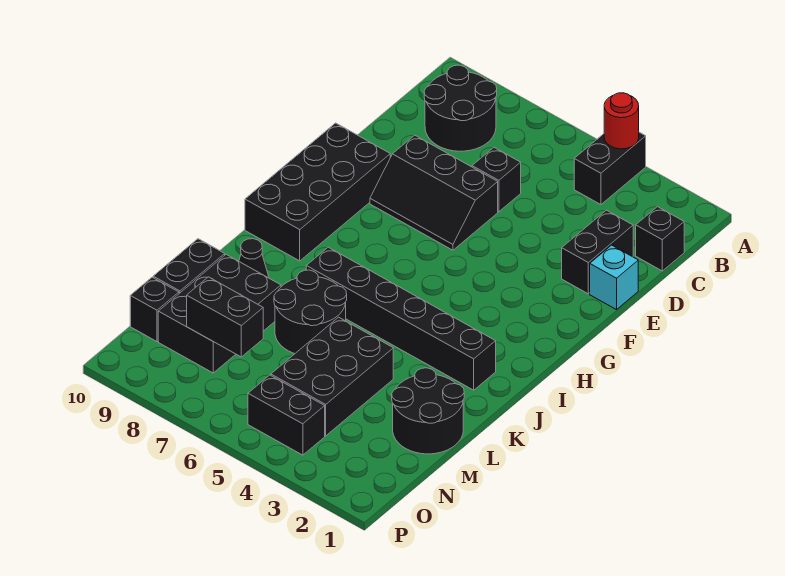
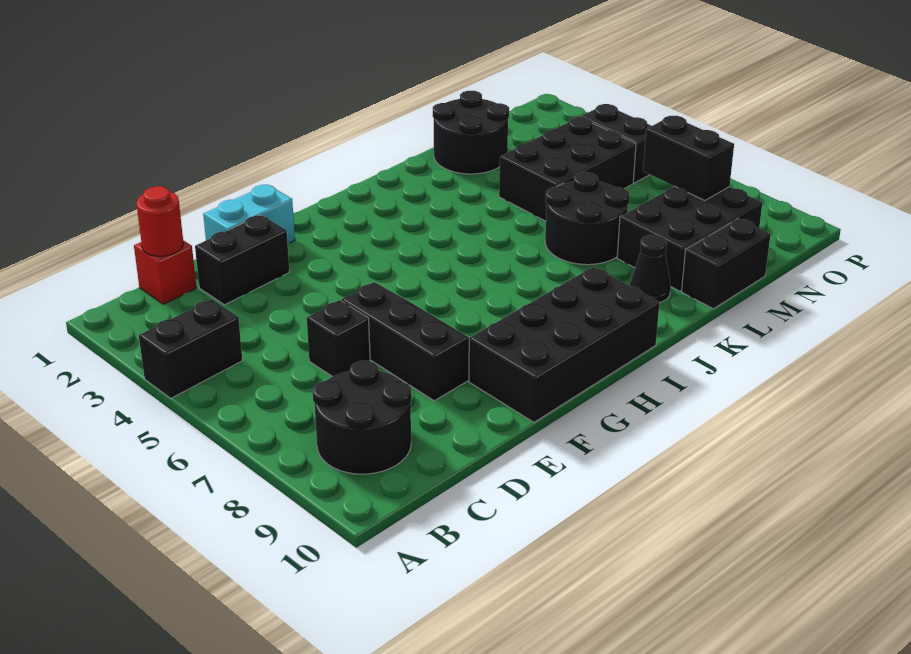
red round brick A4 level 2 -> red round brick C1 level 2
black brick C1 level 1 -> red brick C1 level 1
cyan brick E1 level 1 -> cyan brick E1:F1 level 1
black brick J2:J7 level 1 -> none
black brick N10 level 1 -> none

